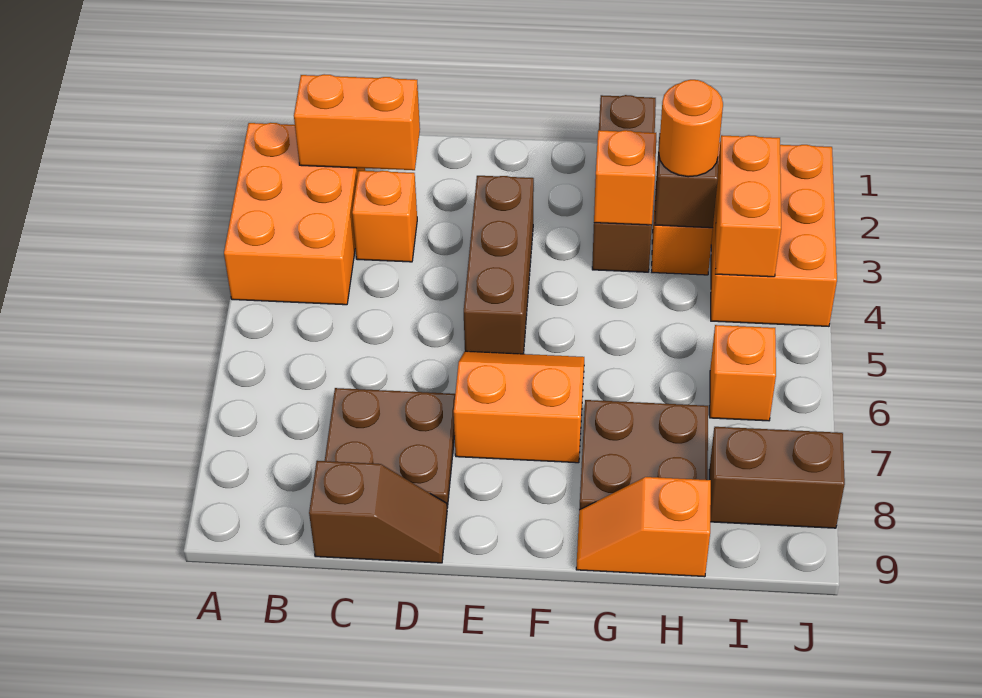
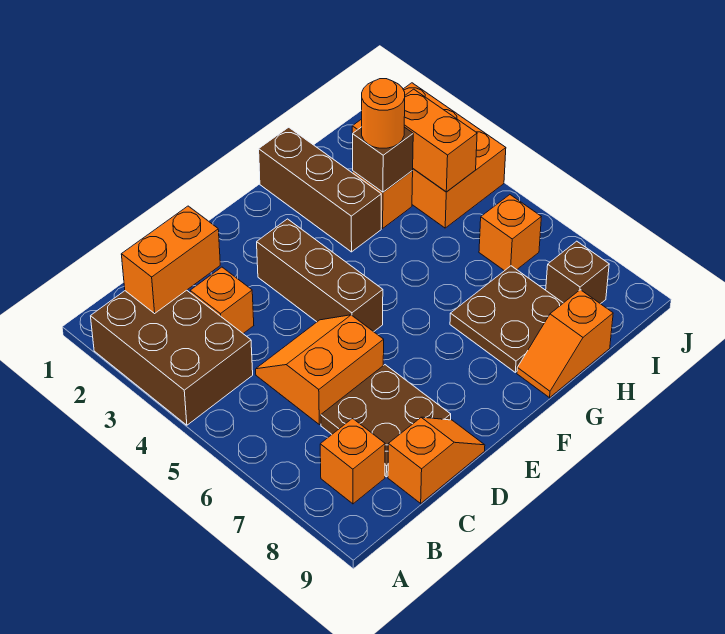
orange brick A2:B4 level 1 -> brown brick A2:B4 level 1
brown slope C9:D9 level 1 top C -> orange slope C9:D9 level 1 top C
orange slope E6:F7 level 1 top 7 -> orange slope C5:D6 level 1 top 6
orange brick G3 level 2 -> orange brick B8 level 1
brown brick I8:J8 level 1 -> brown brick I8 level 1

